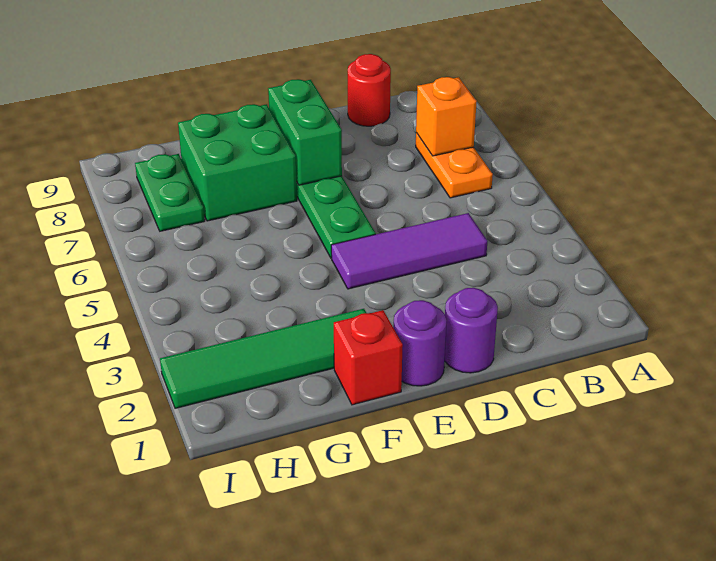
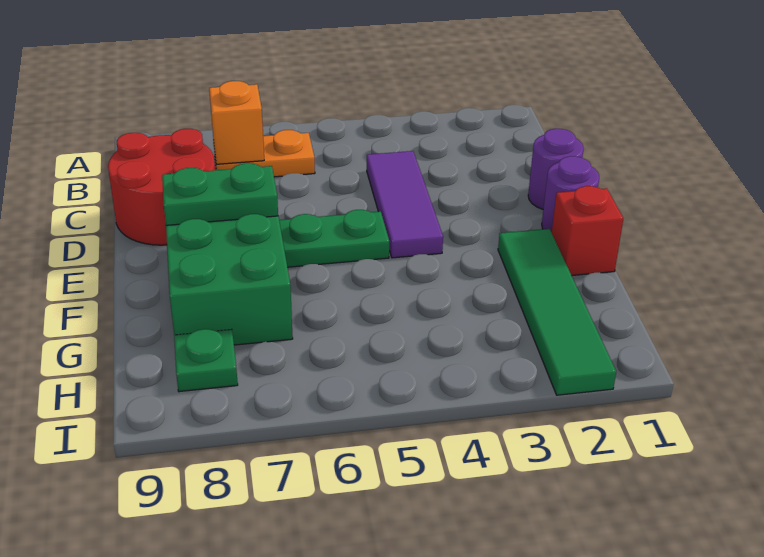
red round brick C9 level 1 -> red round brick C8:D9 level 1
green plate H7:H8 level 1 -> green plate H8 level 1

